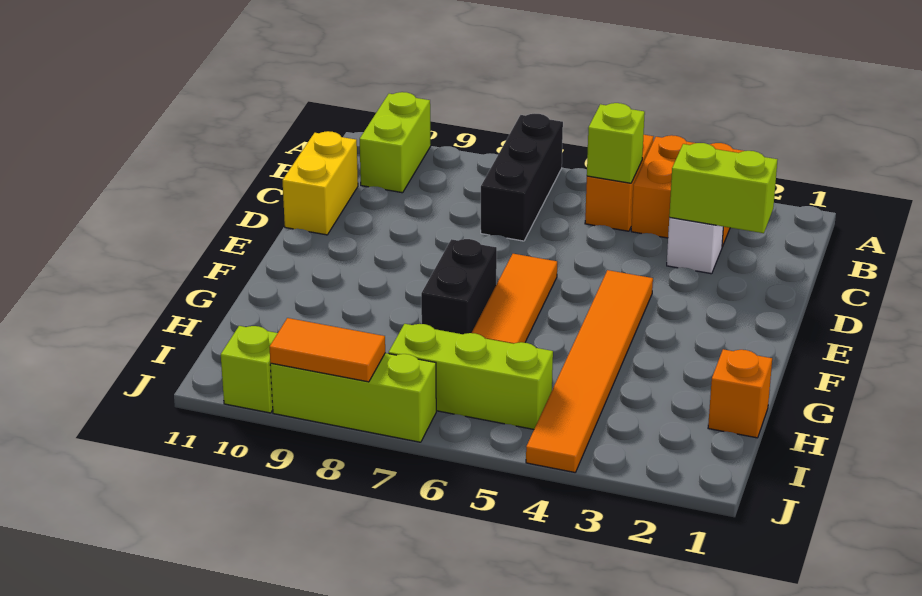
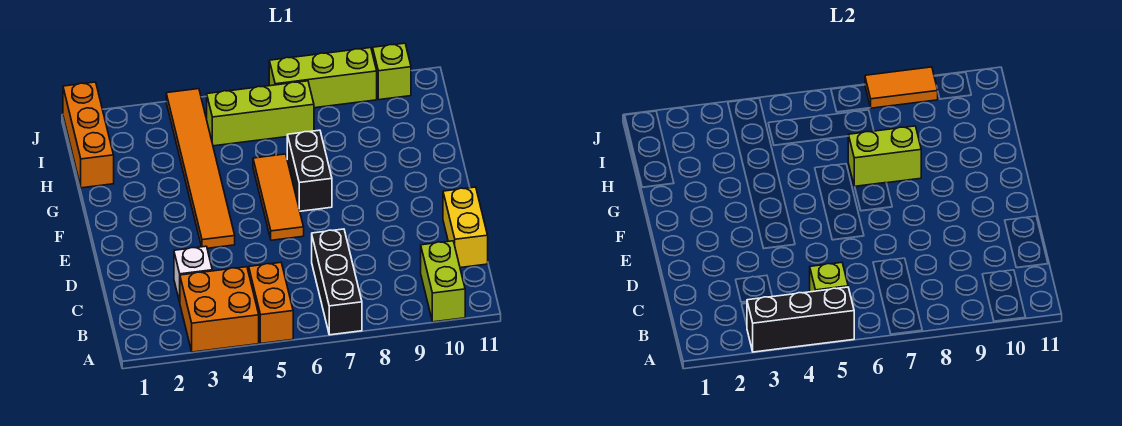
none -> black brick A3:A5 level 2
lime brick C2:C3 level 2 -> lime brick G7:G8 level 2
orange brick H1 level 1 -> orange brick H1:J1 level 1

